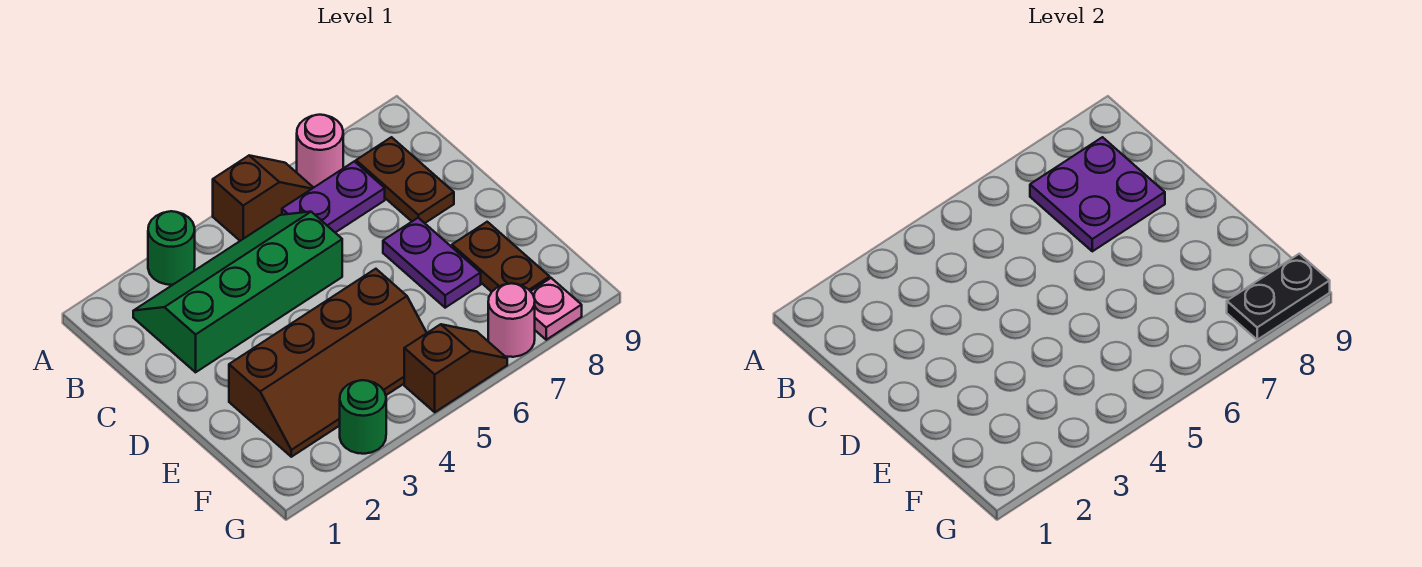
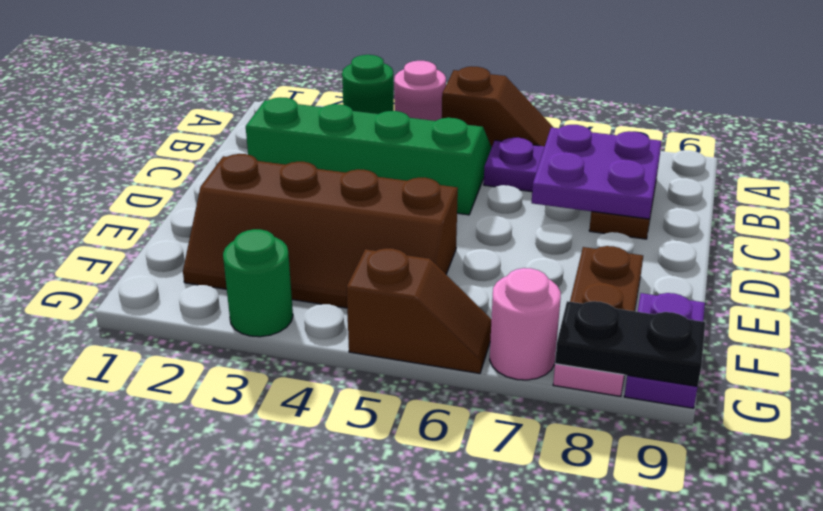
pink round brick A7 level 1 -> pink round brick A4 level 1
purple plate D7:E7 level 1 -> purple plate F9:G9 level 1

